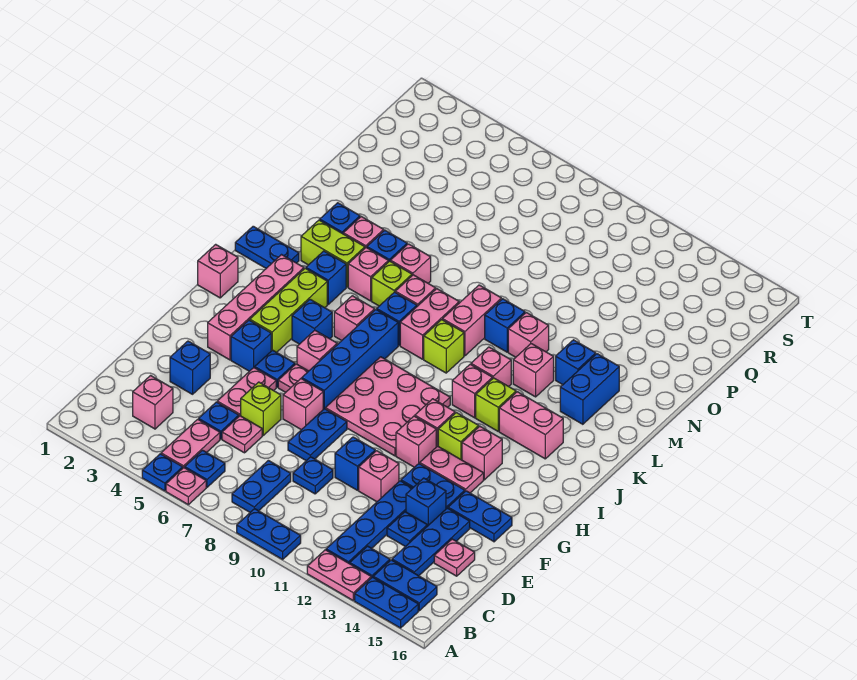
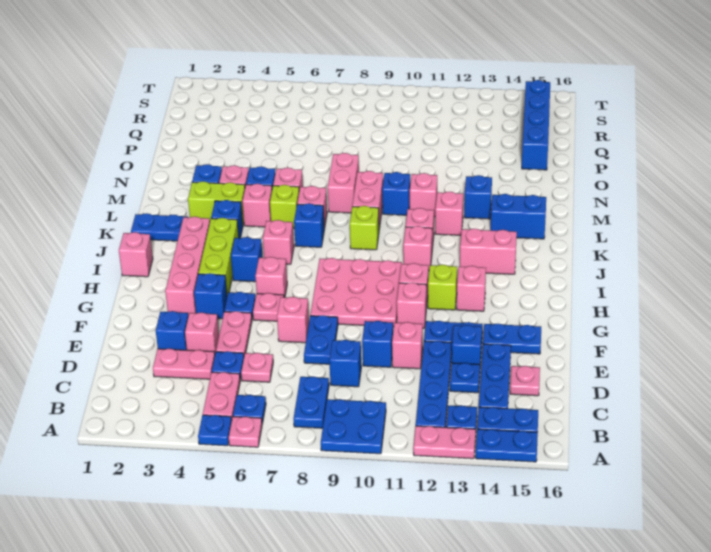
blue plate A9:A10 level 1 -> blue plate A9:B10 level 1
pink brick C3 level 1 -> pink brick E4 level 1
blue plate D9 level 1 -> blue brick D9 level 1
lime brick E6 level 1 -> none
blue brick G7:J7 level 1 -> blue brick P15:S15 level 1
pink plate G12:G13 level 1 -> pink plate D3:D4 level 1
lime brick J12 level 1 -> none
pink brick K8:L8 level 1 -> pink brick M8:N8 level 1
blue brick L14:M14 level 1 -> blue brick L14:L15 level 1

